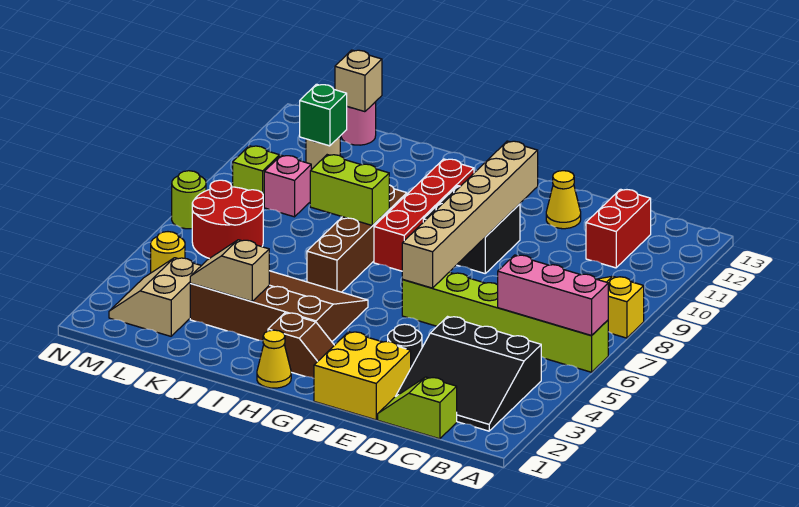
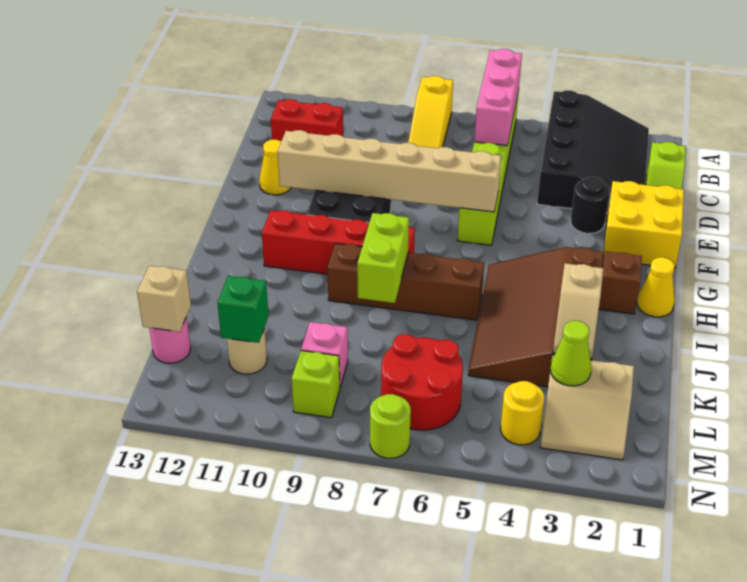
black slope B2:D4 level 1 top 4 -> black slope A2:D4 level 1 top 4
none -> lime cone L3 level 2

